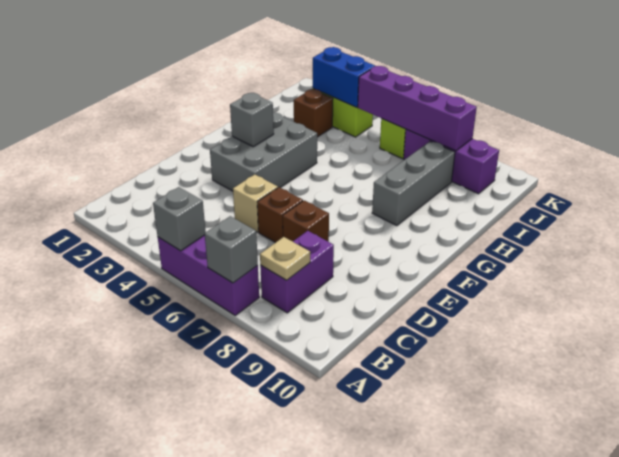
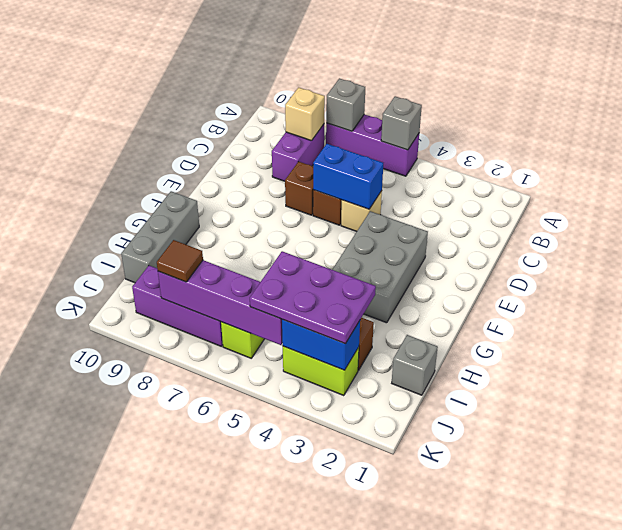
tan plate B8 level 2 -> tan brick B8 level 2
none -> blue brick D5:D6 level 2
grey brick F3 level 2 -> grey brick I1 level 1
grey brick G8:I8 level 1 -> grey brick G10:I10 level 1
none -> purple plate I3:J5 level 3
none -> brown tile J8 level 3

